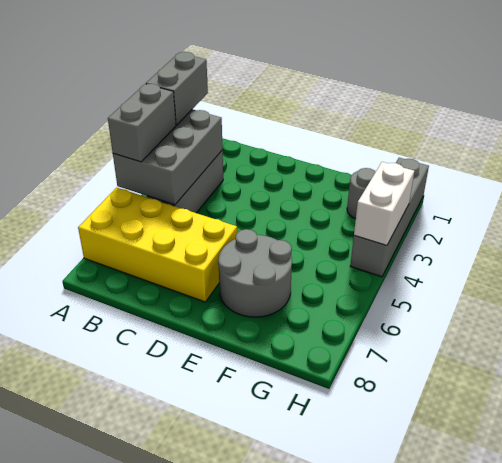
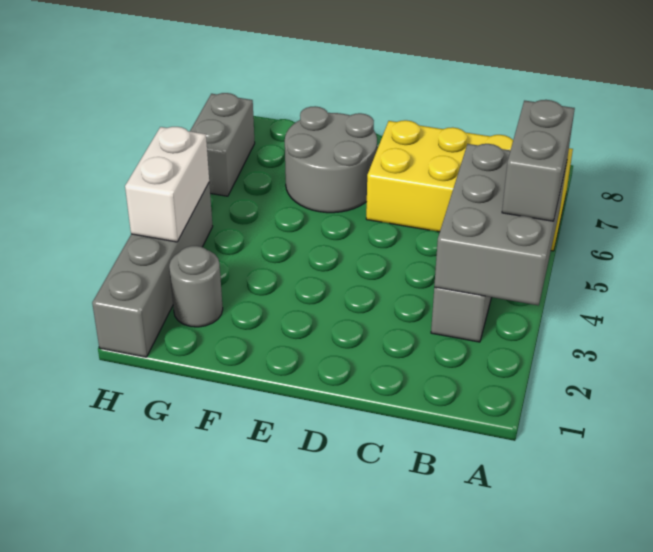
grey brick A2:A3 level 3 -> grey brick H6:H7 level 1

